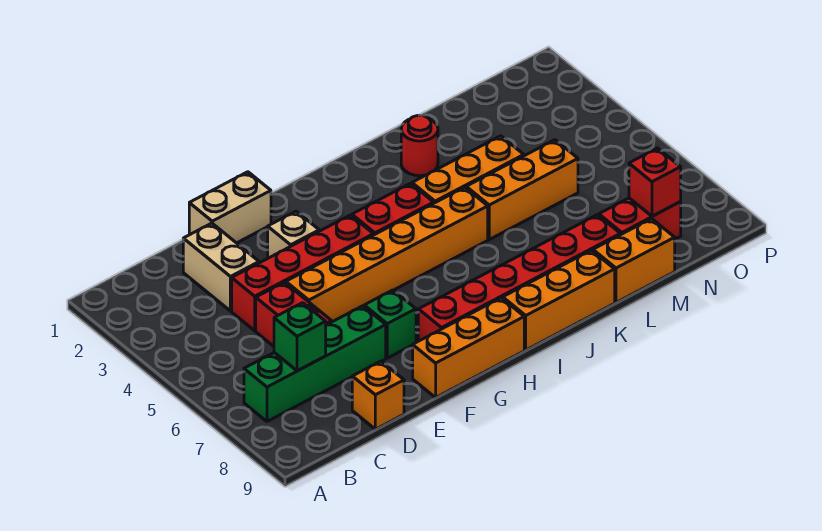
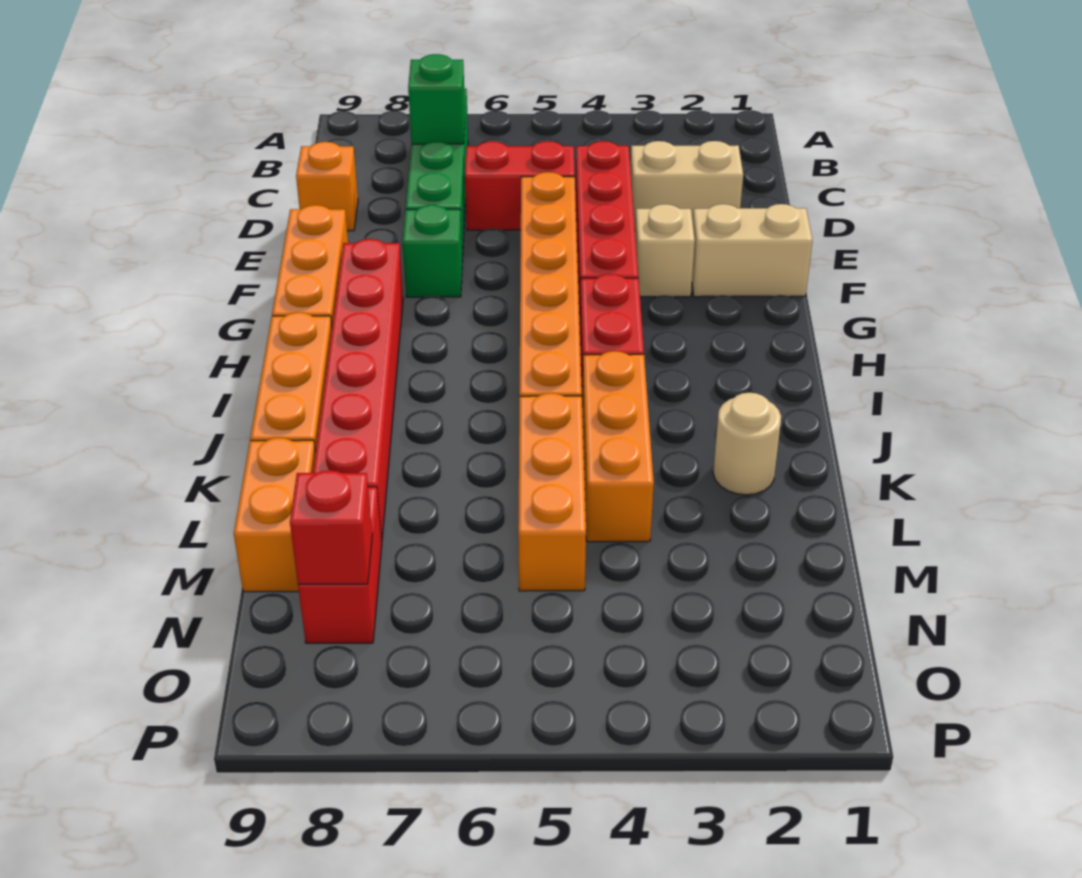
tan brick E1:F1 level 1 -> tan brick F1:F2 level 1
red round brick K2 level 1 -> tan round brick K2 level 1

